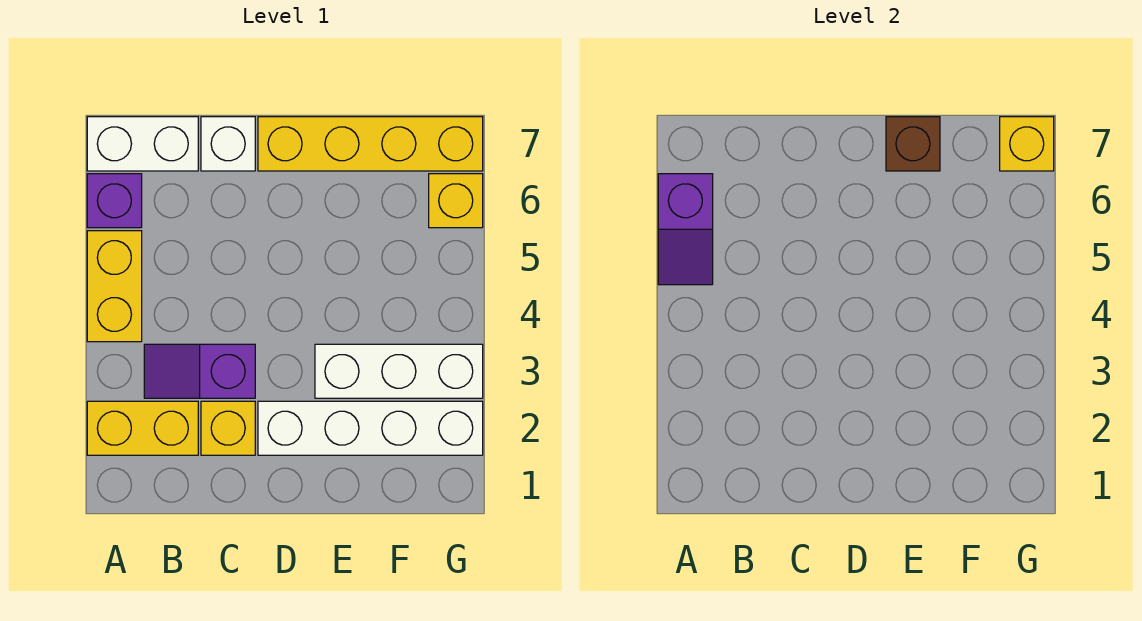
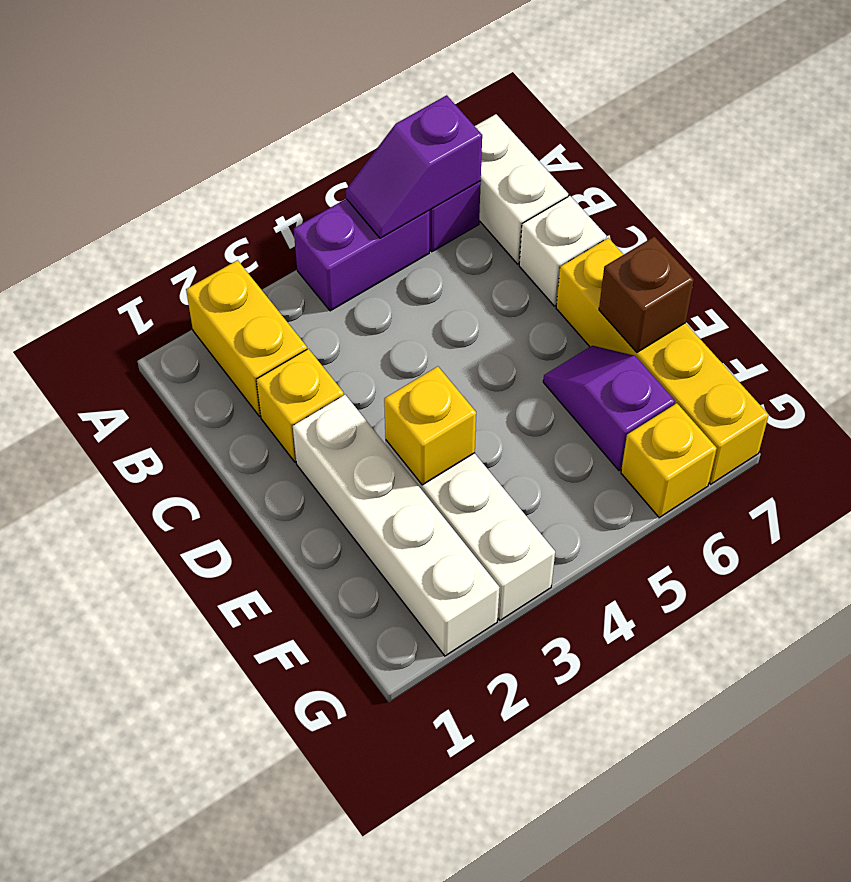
yellow brick A4:A5 level 1 -> purple brick A4:A5 level 1
purple slope B3:C3 level 1 top C -> purple slope E6:F6 level 1 top F
yellow brick G7 level 2 -> yellow brick E3 level 2

